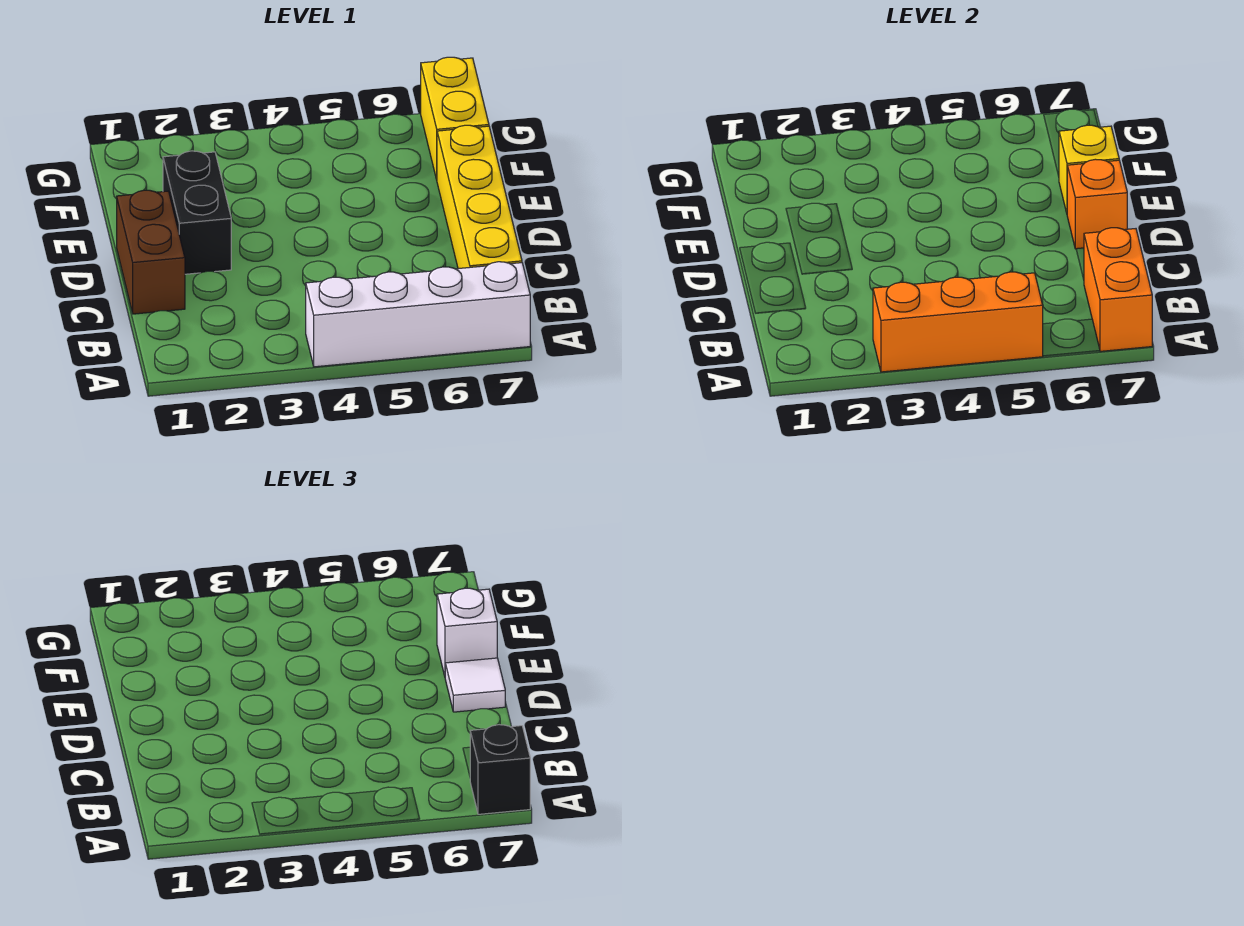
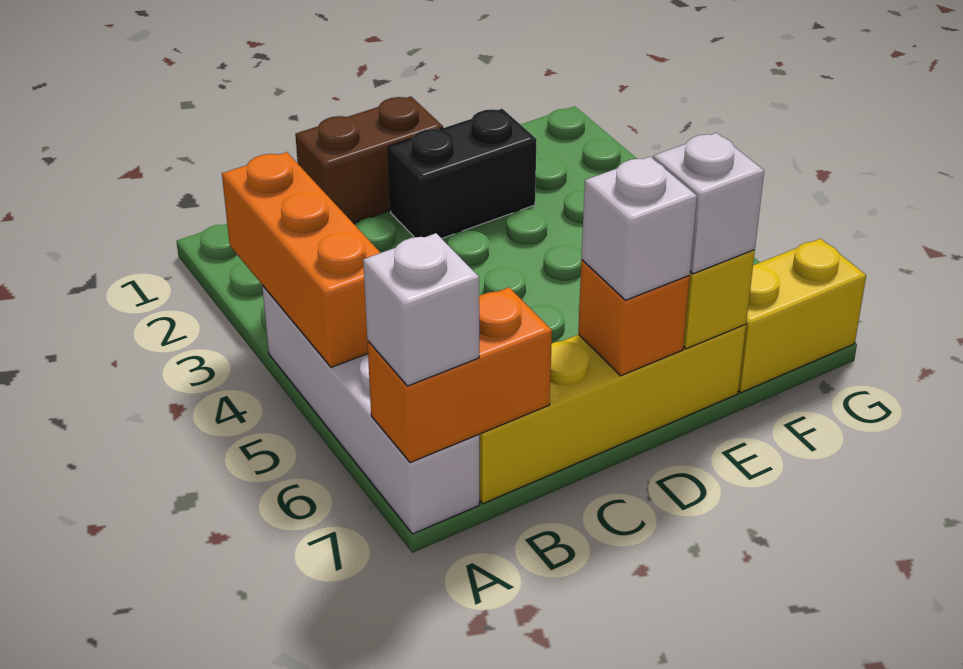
black brick A7 level 3 -> white brick A7 level 3
white tile D7 level 3 -> white brick D7 level 3

